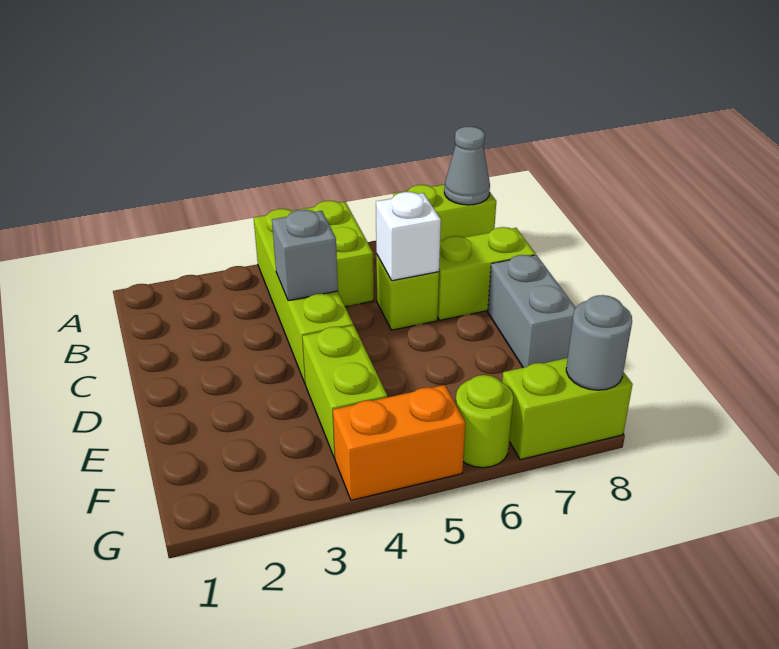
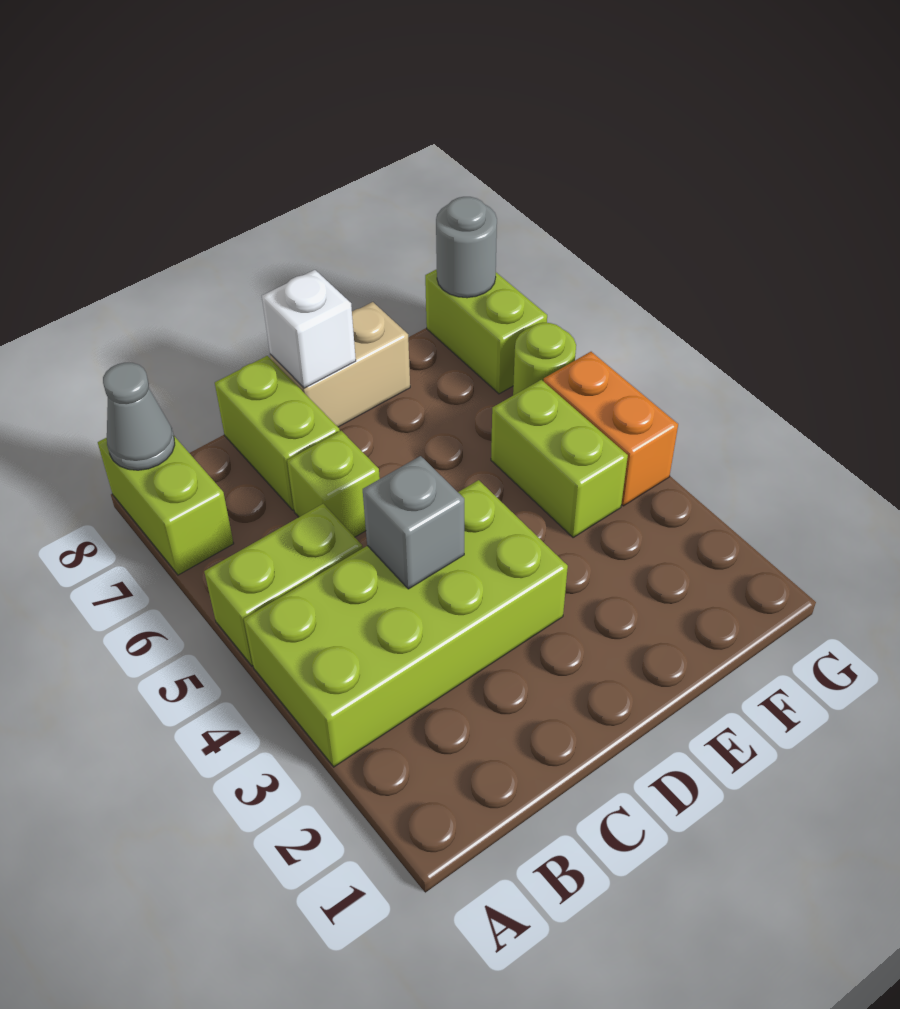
lime brick A4:D4 level 1 -> lime brick A3:D4 level 1
white brick C6 level 2 -> white brick D8 level 2
grey brick D8:E8 level 1 -> tan brick D8:E8 level 1
lime brick E4:F4 level 1 -> lime brick F4:F5 level 1

